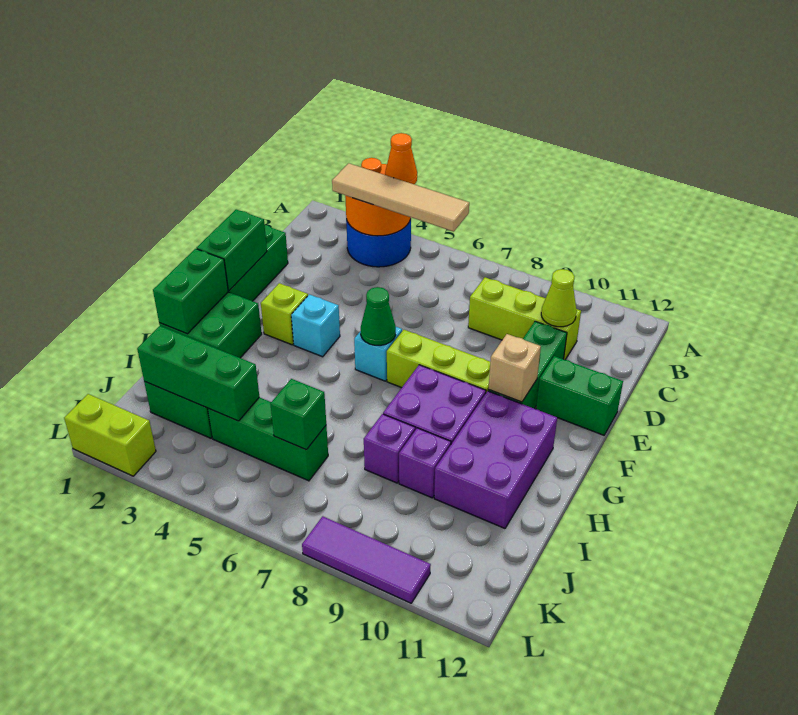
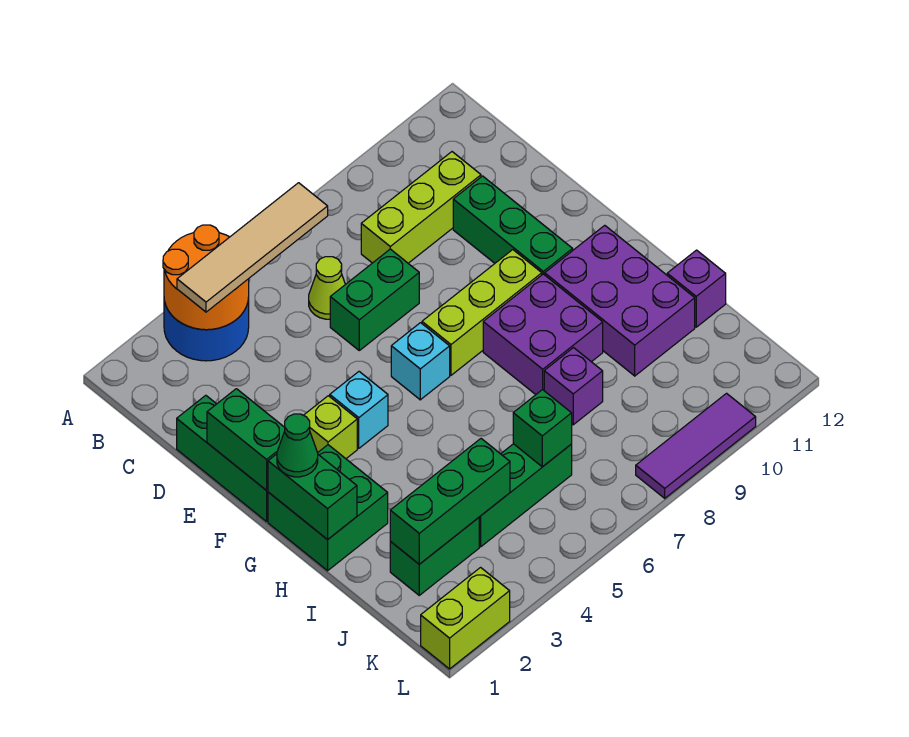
orange cone A4 level 3 -> none
lime cone C10 level 2 -> lime cone C6 level 1
green brick E11:E12 level 1 -> green brick D6:D7 level 1
green cone F6 level 2 -> green cone G1 level 3
tan brick F10 level 2 -> none
purple brick I9 level 1 -> purple brick I12 level 1

